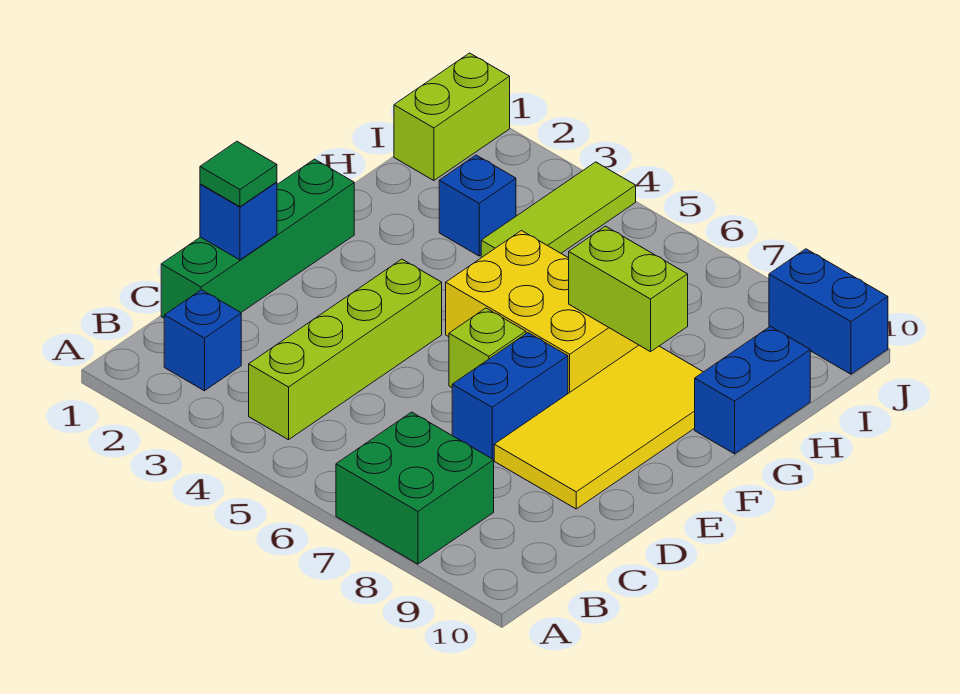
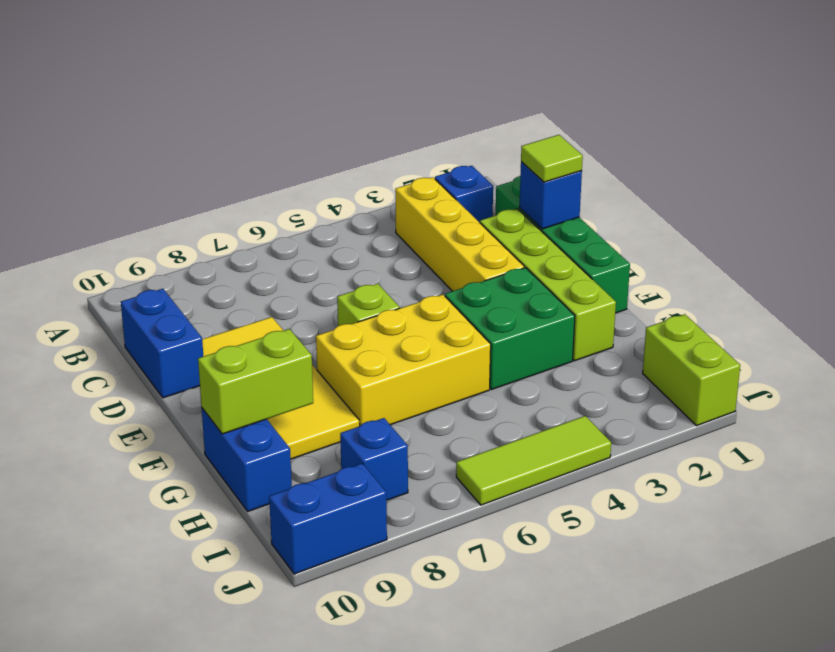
green brick A7:B8 level 1 -> green brick F3:G4 level 1
none -> yellow brick B3:E3 level 1
lime brick B4:E4 level 1 -> lime brick D2:G2 level 1
green tile D1 level 3 -> lime tile D1 level 3
blue brick D7:E7 level 1 -> blue brick C10:D10 level 1
lime brick G7:G8 level 2 -> lime brick G9:G10 level 2
blue brick H3 level 1 -> blue brick I8 level 1
lime tile H4:J4 level 1 -> lime tile J4:J6 level 1

